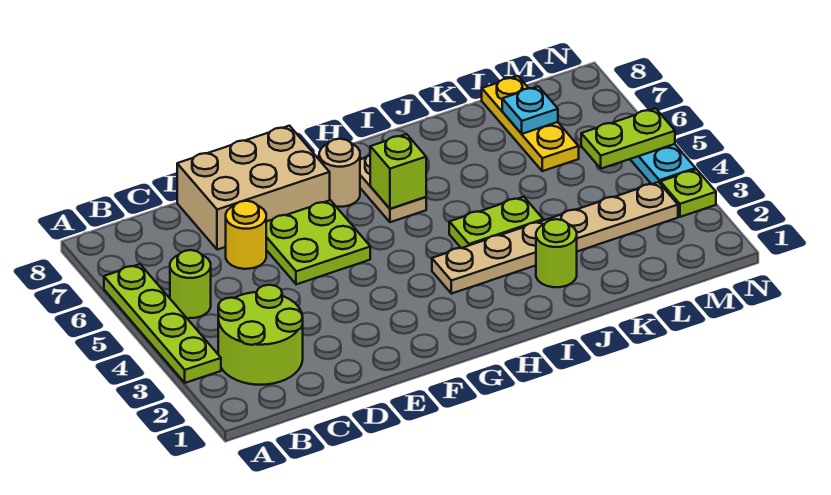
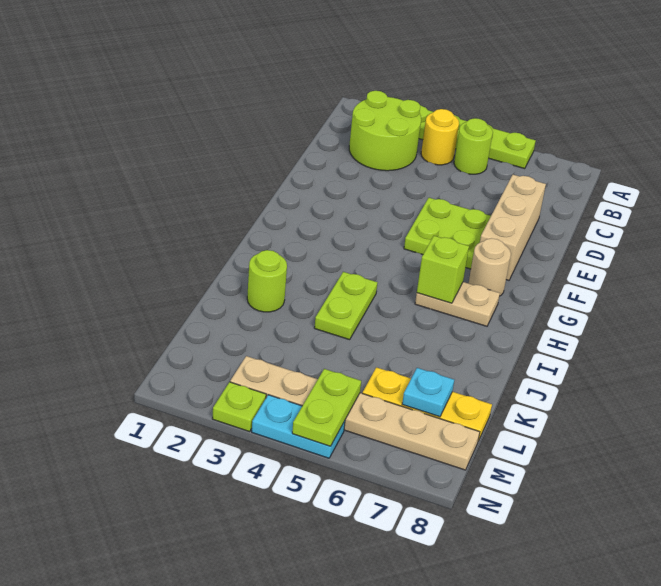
yellow round brick D6 level 1 -> yellow round brick B4 level 1
tan brick D7:F8 level 1 -> tan brick D7:F7 level 1
tan plate H3:M3 level 1 -> tan plate M3:M8 level 1

